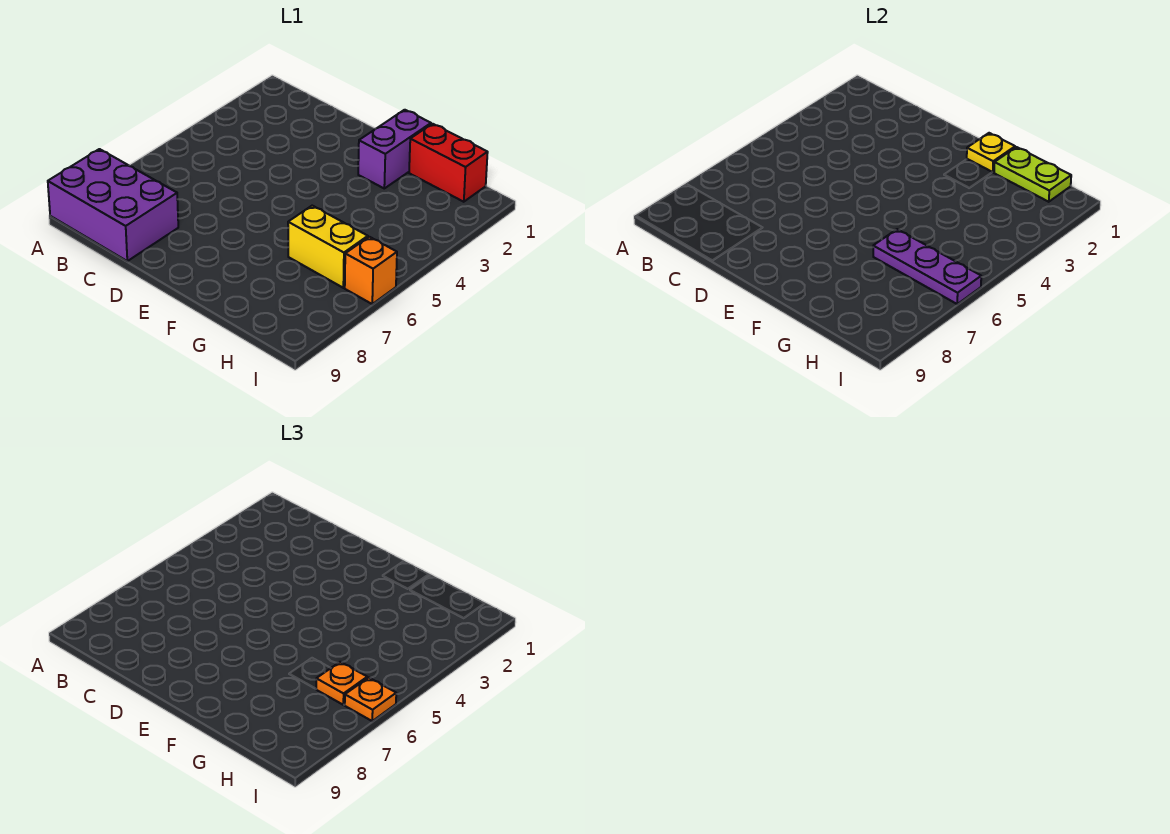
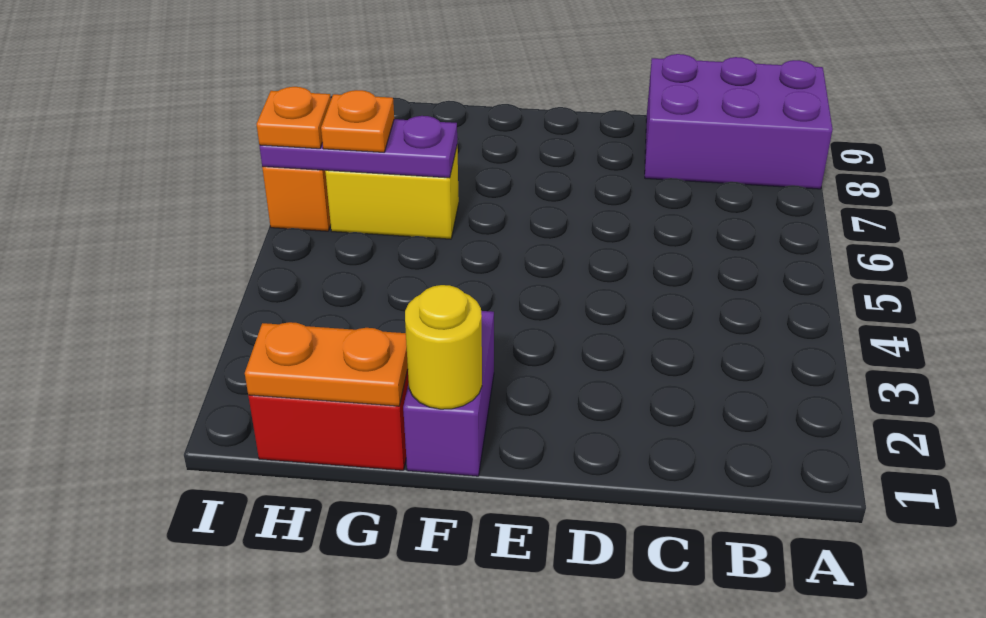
yellow plate F1 level 2 -> yellow round brick F1 level 2
lime plate G1:H1 level 2 -> orange plate G1:H1 level 2

